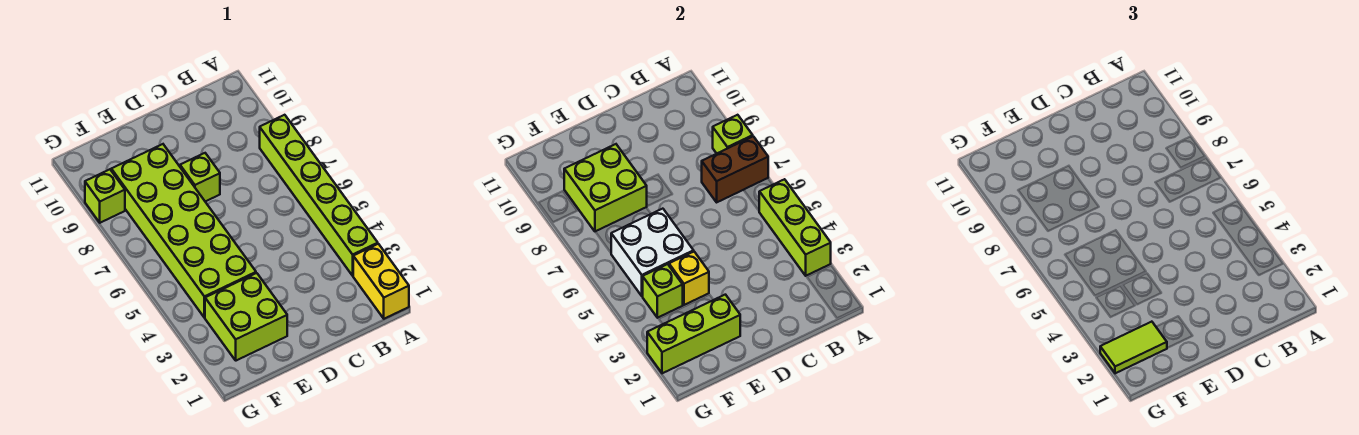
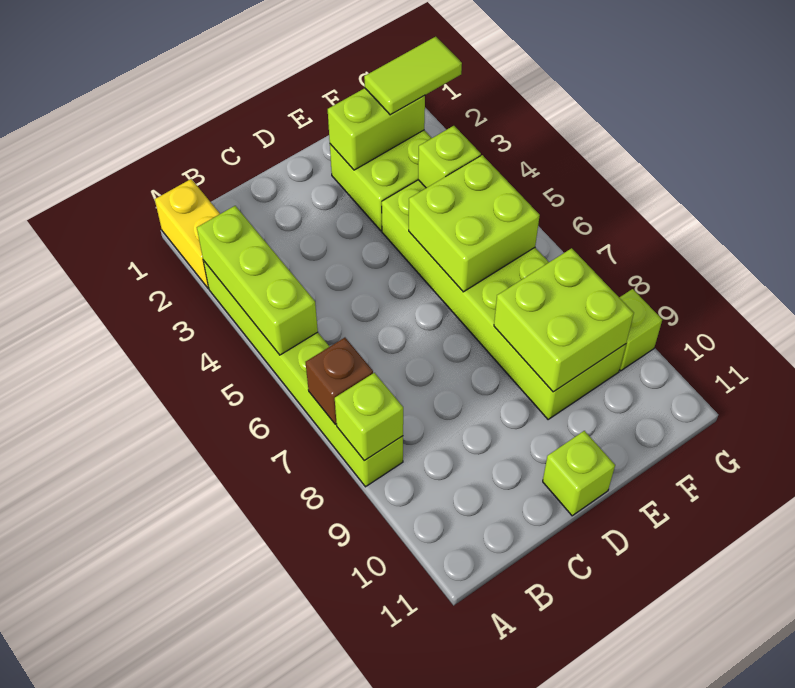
brown brick A7:B7 level 2 -> brown brick A7 level 2
lime brick D8 level 1 -> lime brick D11 level 1
lime brick E2:G2 level 2 -> lime brick E2:F2 level 2
yellow brick E4 level 2 -> none
white brick E5:F6 level 2 -> lime brick E5:F6 level 2

